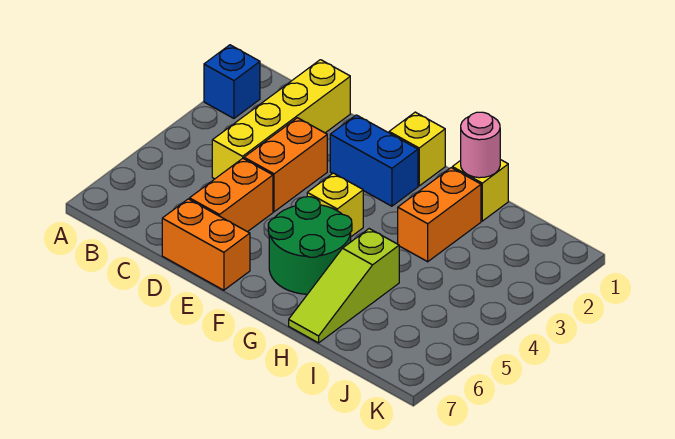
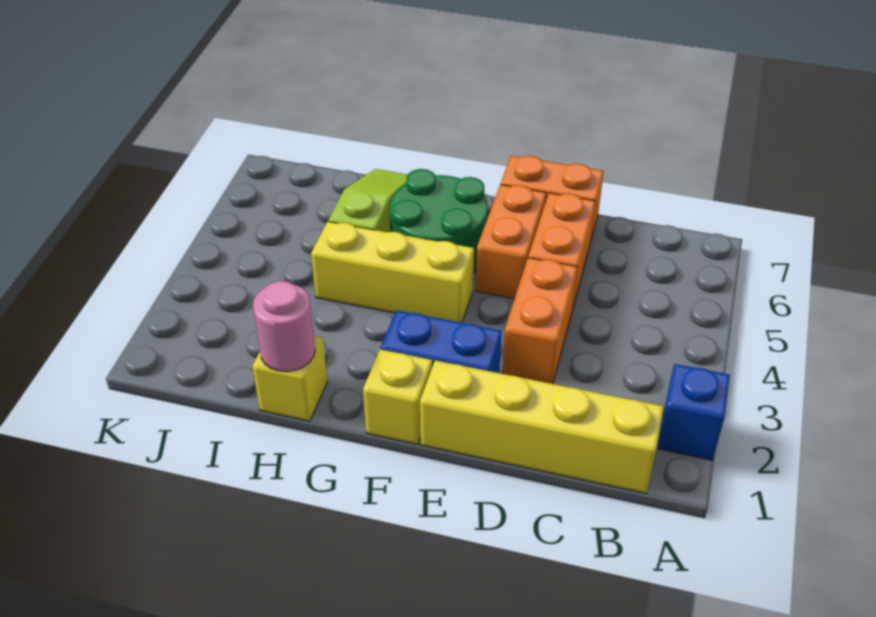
yellow brick C1:C4 level 1 -> yellow brick B1:E1 level 1
yellow brick F4 level 1 -> yellow brick F4:H4 level 1
orange brick H2:H3 level 1 -> orange brick E5:E6 level 1

